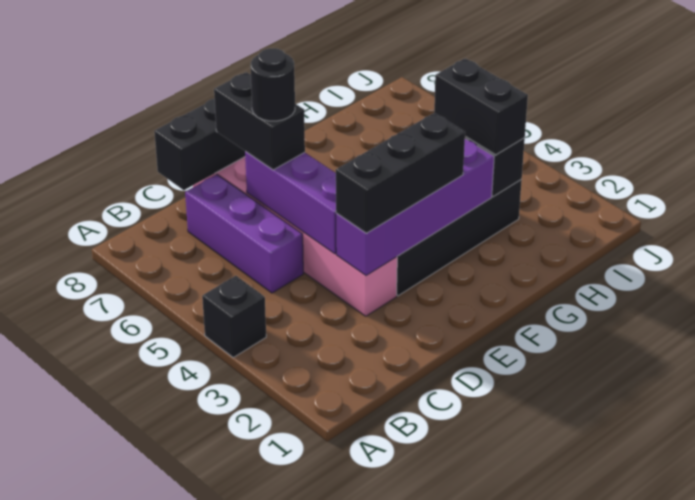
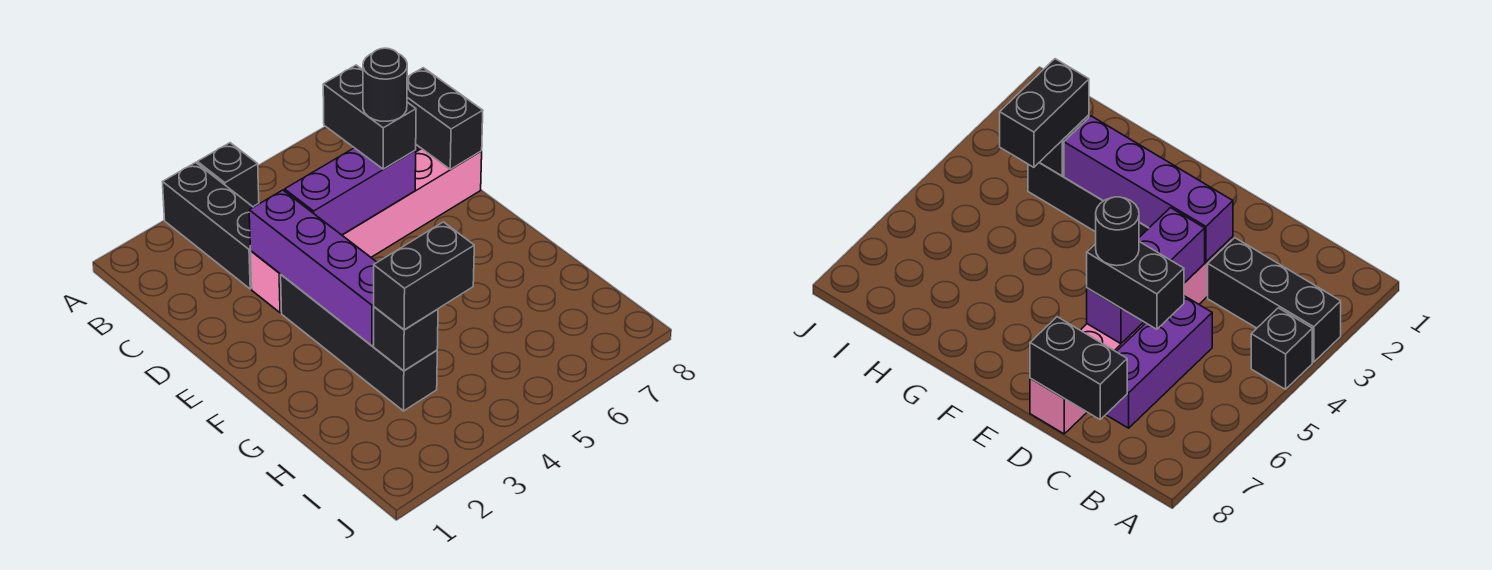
black brick D3:F3 level 3 -> black brick A3:C3 level 1
black brick D6:D7 level 3 -> black brick C6:D6 level 3

